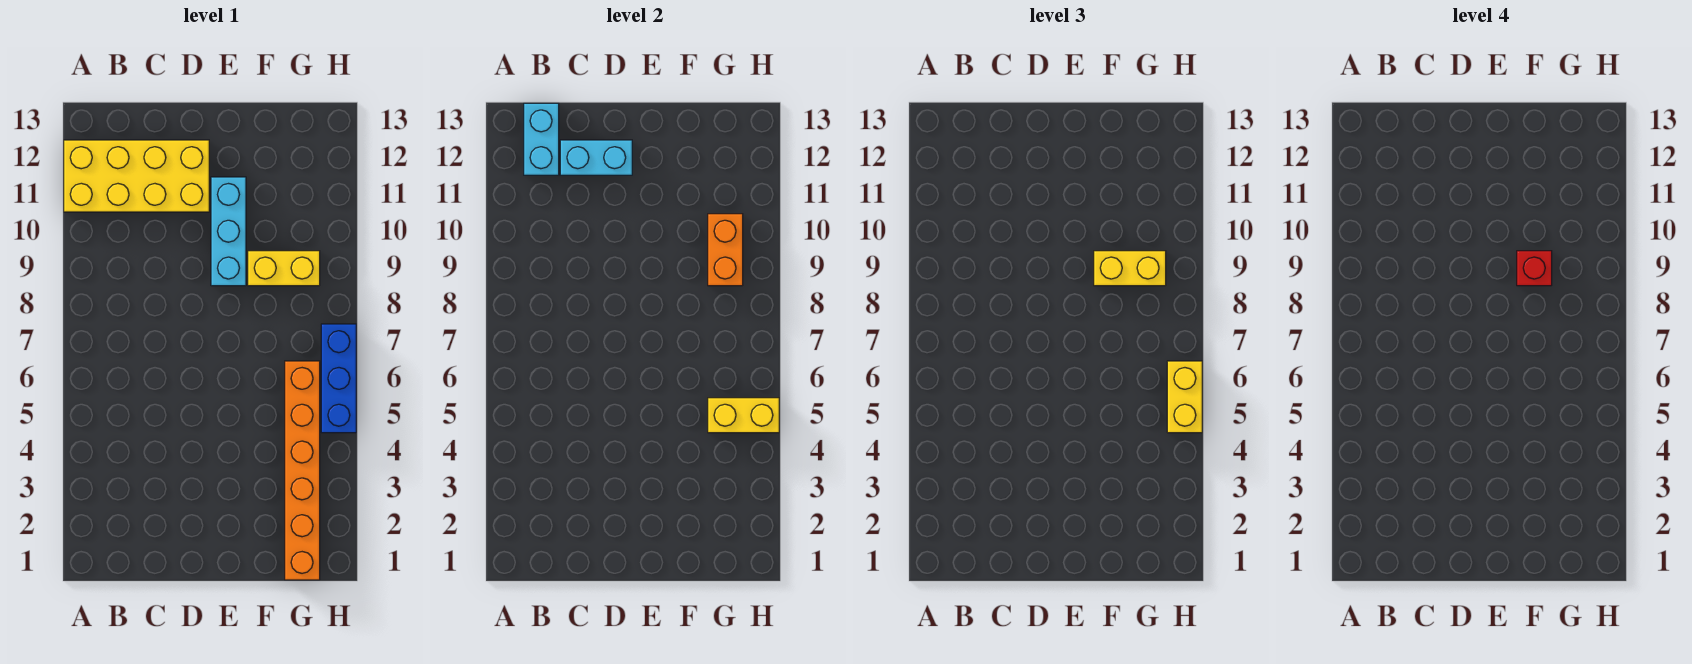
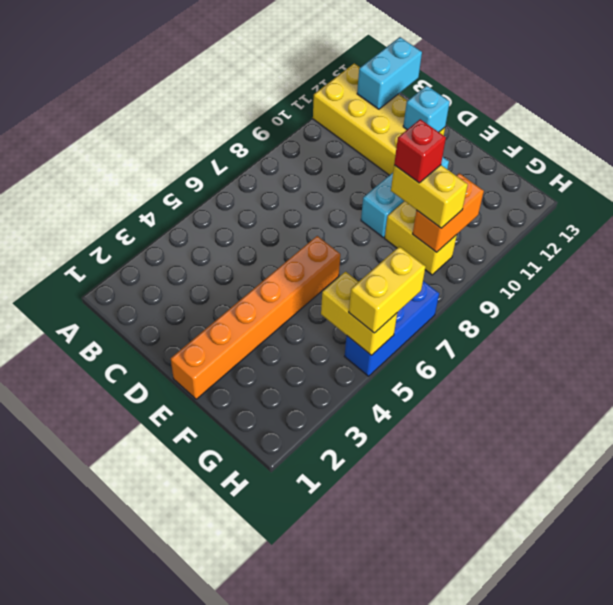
cyan brick C12:D12 level 2 -> cyan brick D12 level 2
orange brick G1:G6 level 1 -> orange brick E1:E6 level 1

